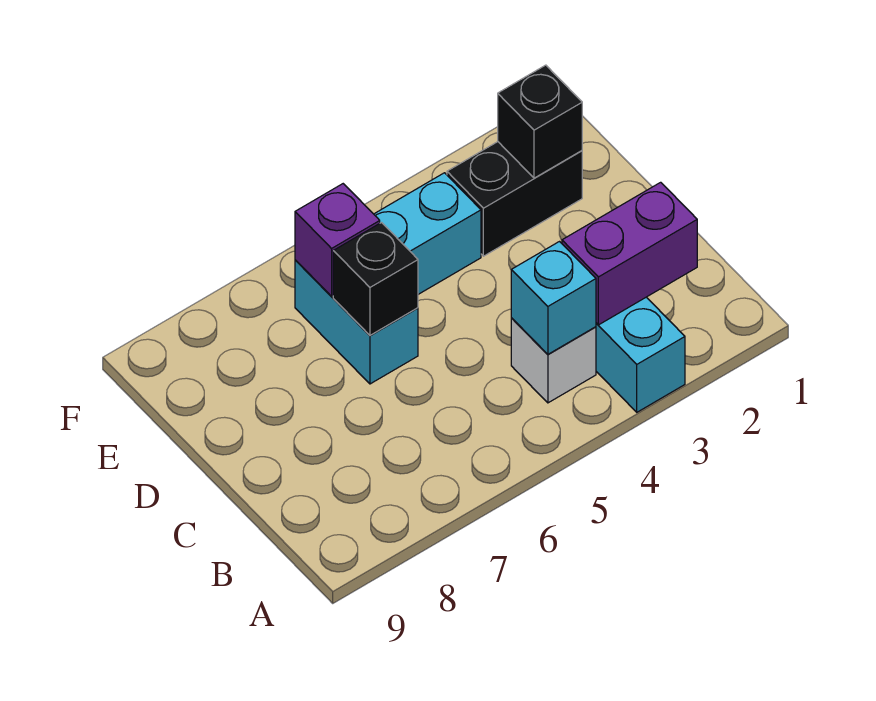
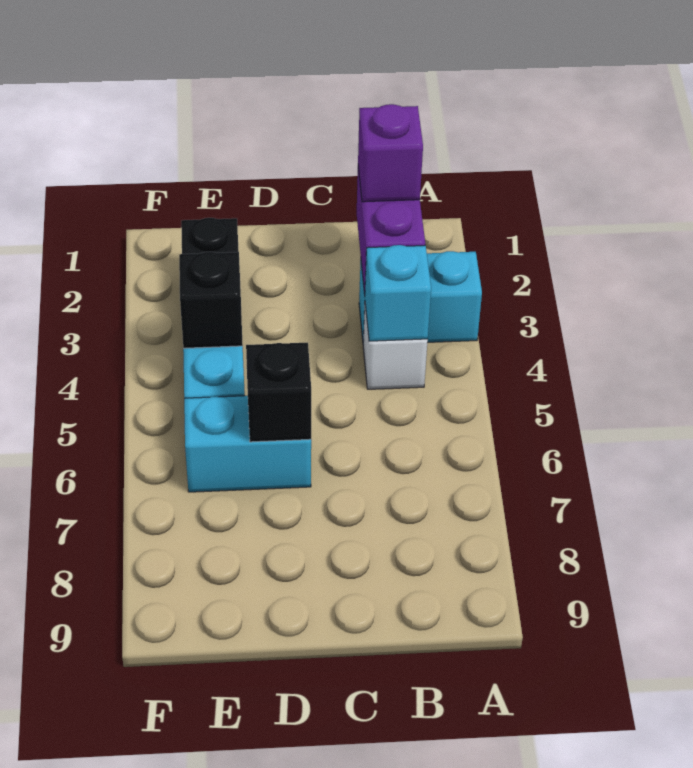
black brick E2 level 2 -> black brick E4 level 2
purple brick E6 level 2 -> purple brick B2 level 3

